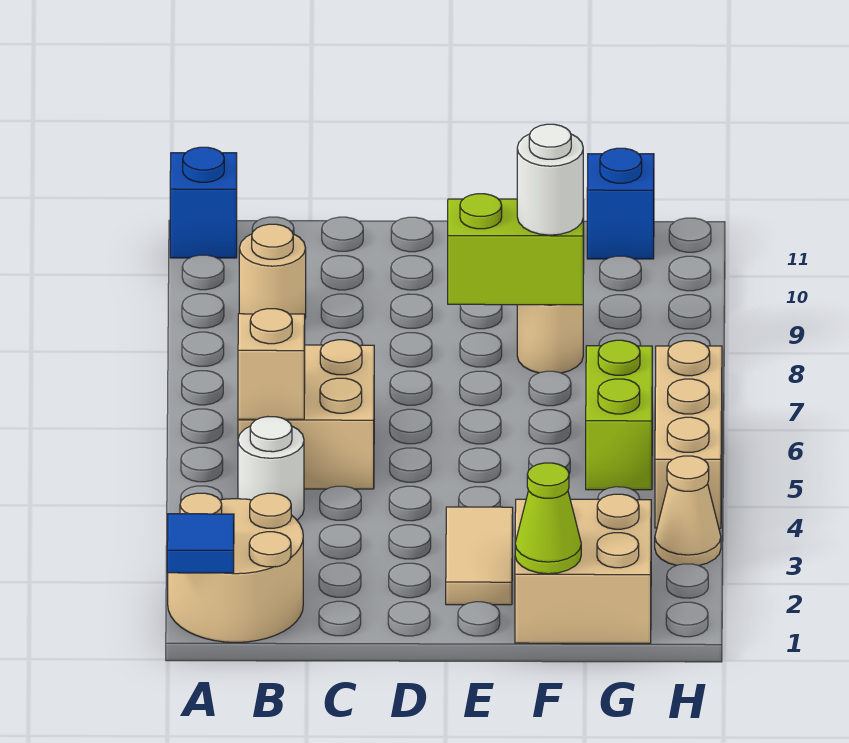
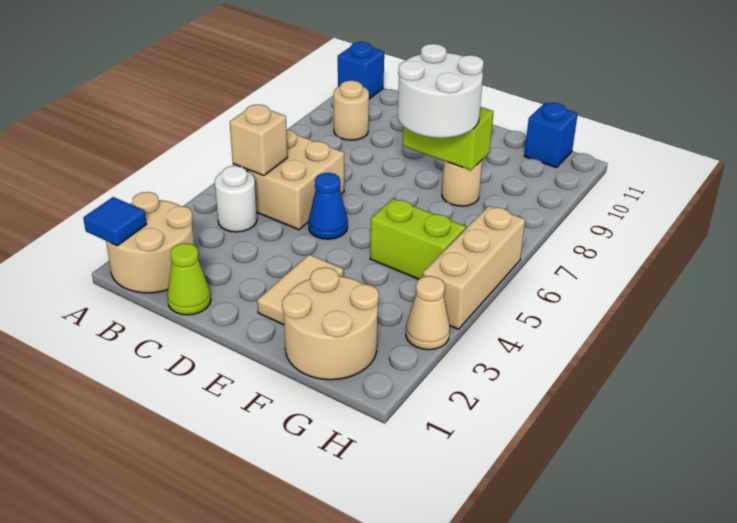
none -> blue cone D5 level 1
tan brick F1:G2 level 1 -> tan round brick F1:G2 level 1
lime cone F1 level 2 -> lime cone C1 level 1
white round brick F8 level 3 -> white round brick E7:F8 level 3
lime brick G5:G6 level 1 -> lime brick F5:G5 level 1

